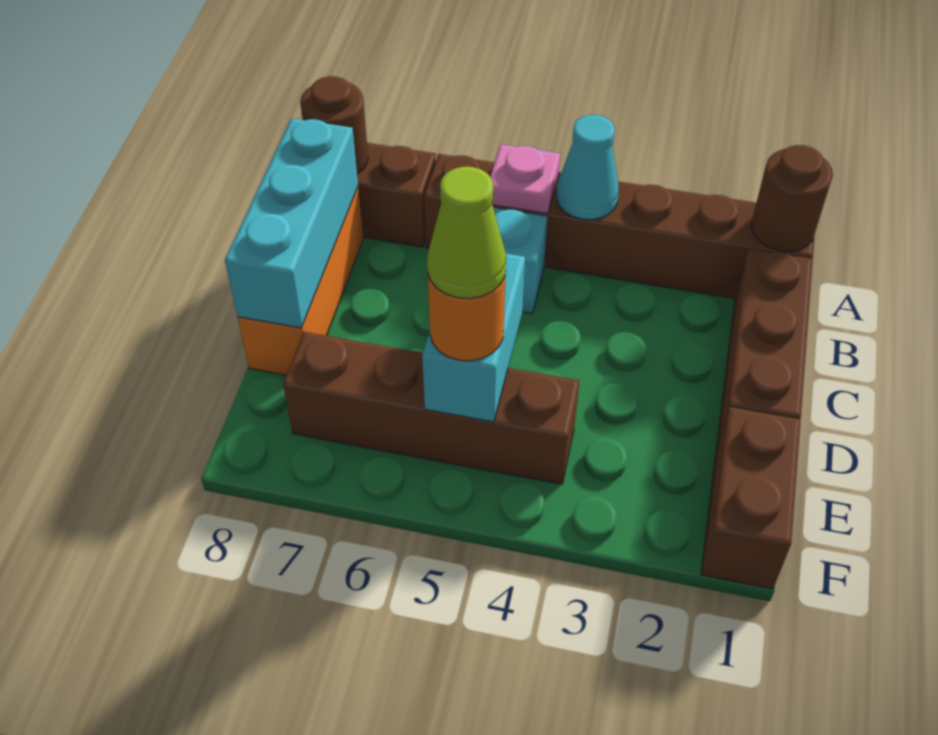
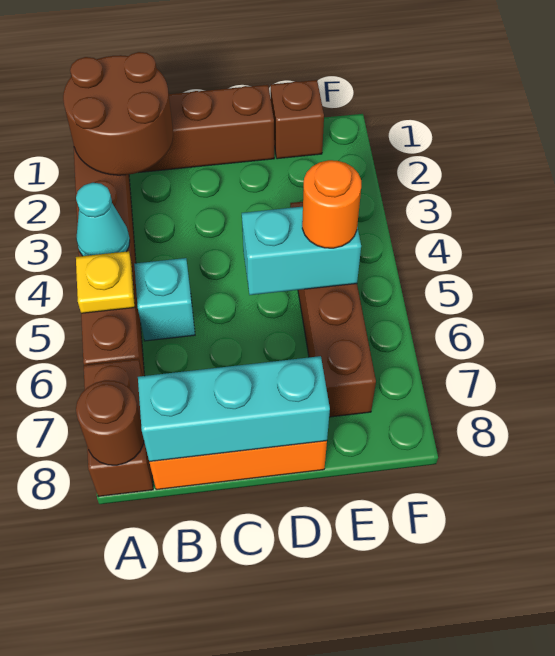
brown round brick A1 level 2 -> brown round brick A1:B2 level 2
pink plate A5 level 2 -> yellow plate A5 level 2
brown brick E1:F1 level 1 -> brown brick E1 level 1
lime cone E5 level 4 -> none

